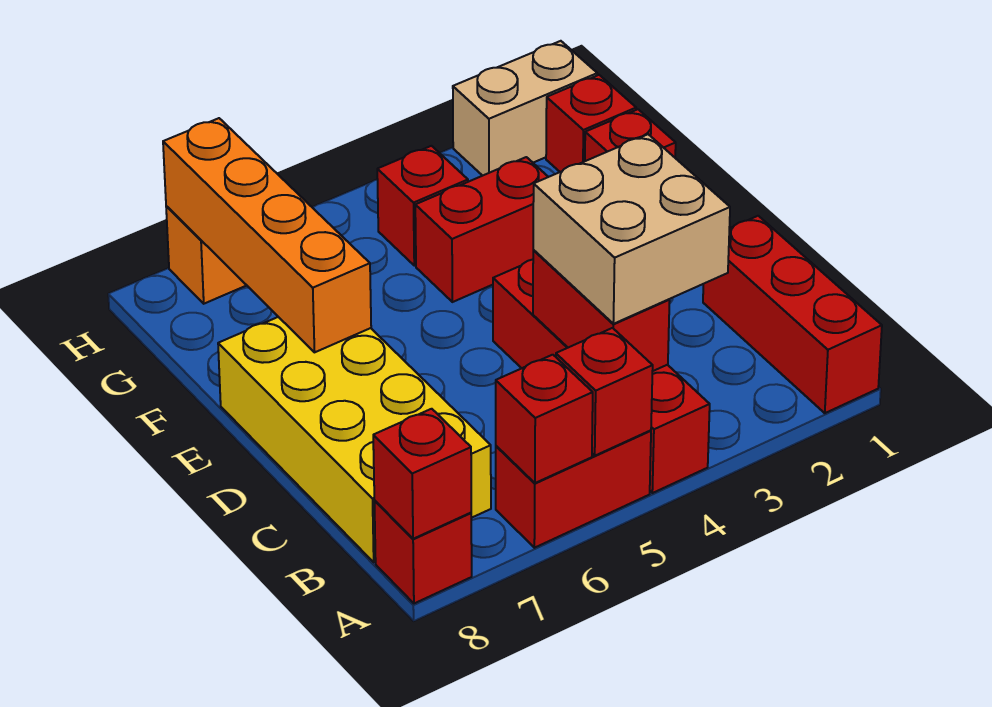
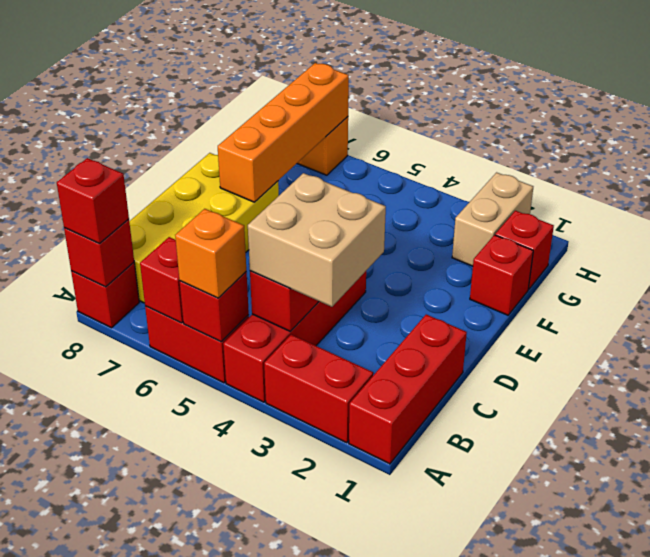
none -> orange brick A5 level 3
red brick F3:F4 level 1 -> red brick A2:A3 level 1
red brick G4 level 1 -> red brick A8 level 3
tan brick H1:H2 level 1 -> tan brick G2:H2 level 1

